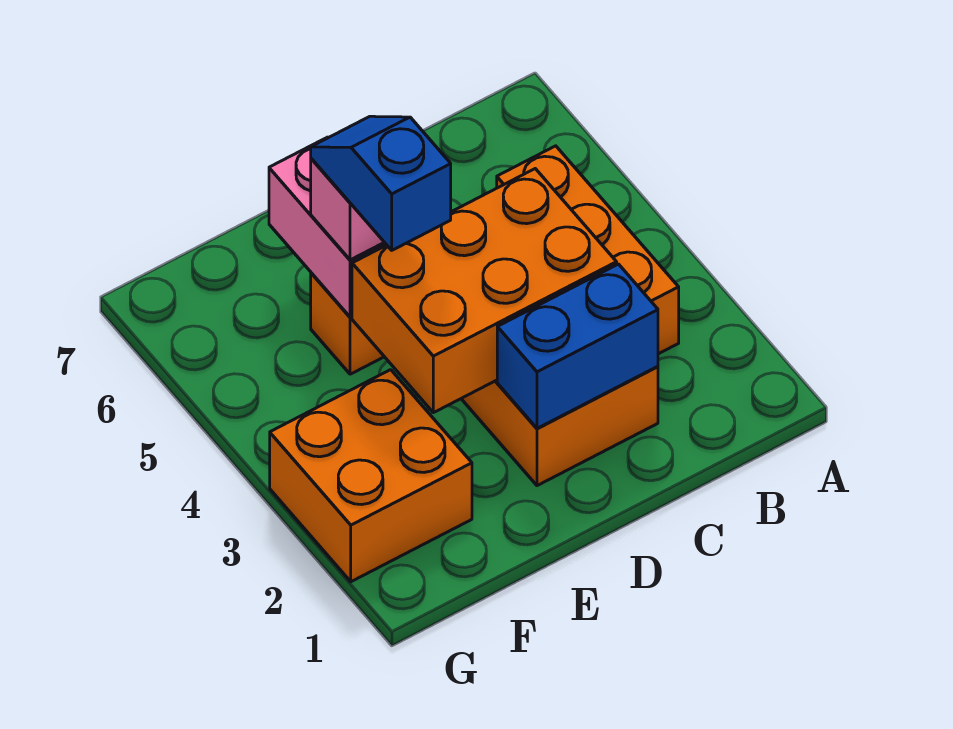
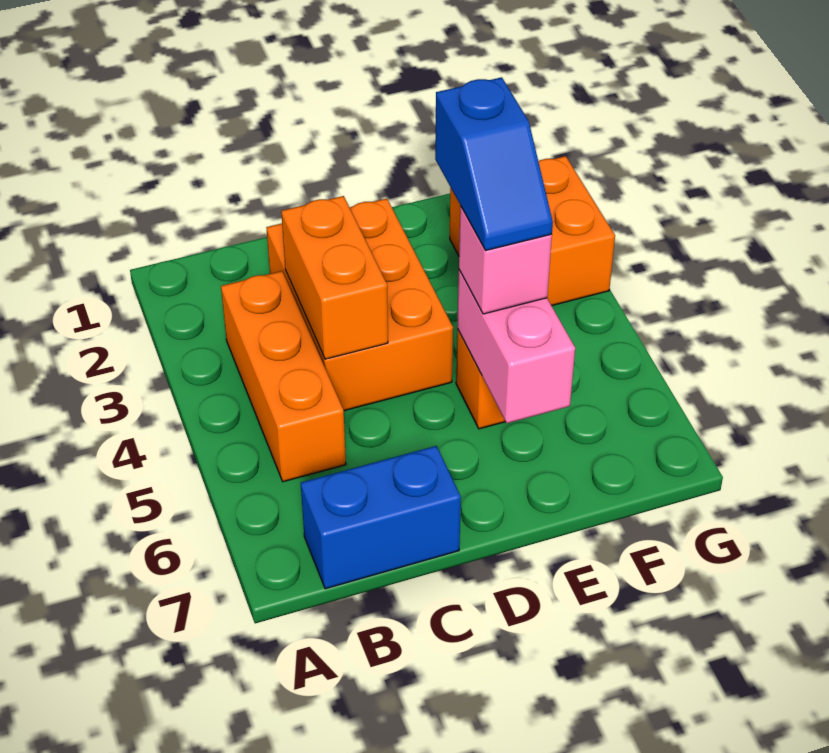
blue brick C2:D2 level 2 -> blue brick B7:C7 level 1
orange brick C3:E4 level 2 -> orange brick C3:C4 level 2

